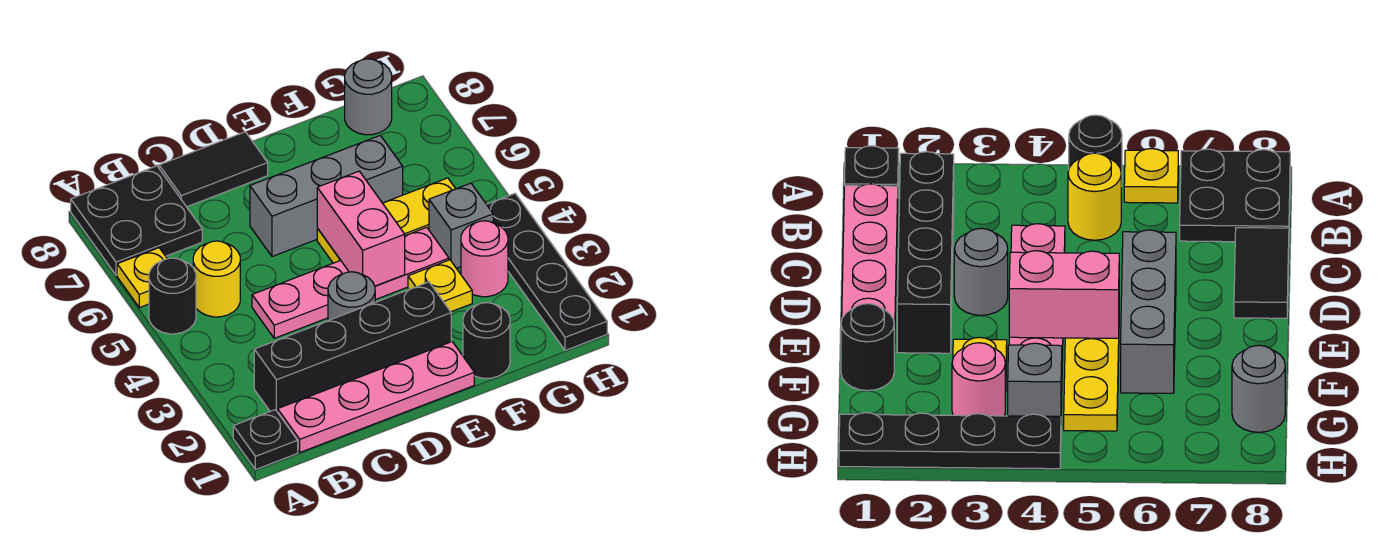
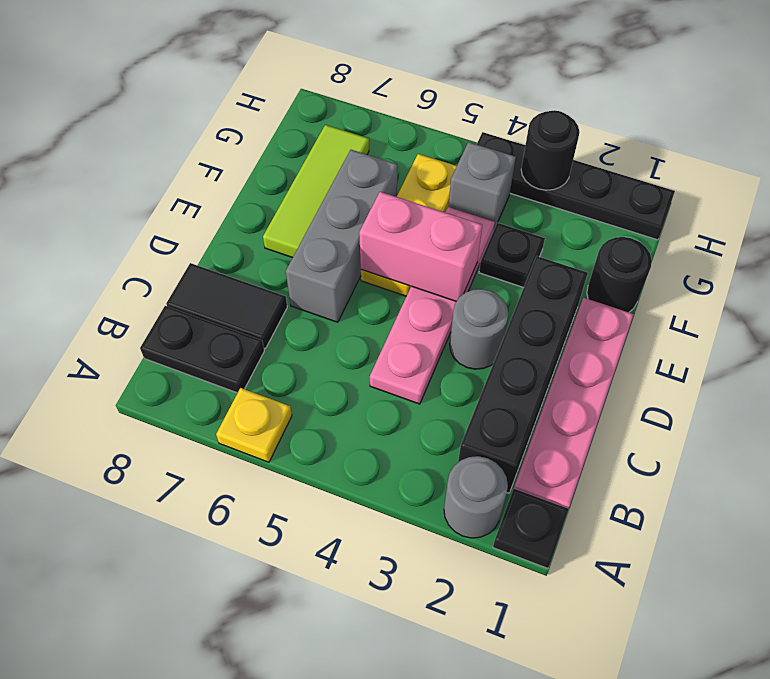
black round brick A5 level 1 -> black round brick H3 level 2
black plate A7:B8 level 1 -> black plate B7:B8 level 1
yellow round brick B5 level 1 -> none
black tile C8:D8 level 1 -> black tile C7:C8 level 1
none -> lime tile E7:G7 level 1
yellow plate F3 level 1 -> black plate F3 level 1
pink round brick G3 level 1 -> none
grey round brick G8 level 1 -> grey round brick A2 level 1

